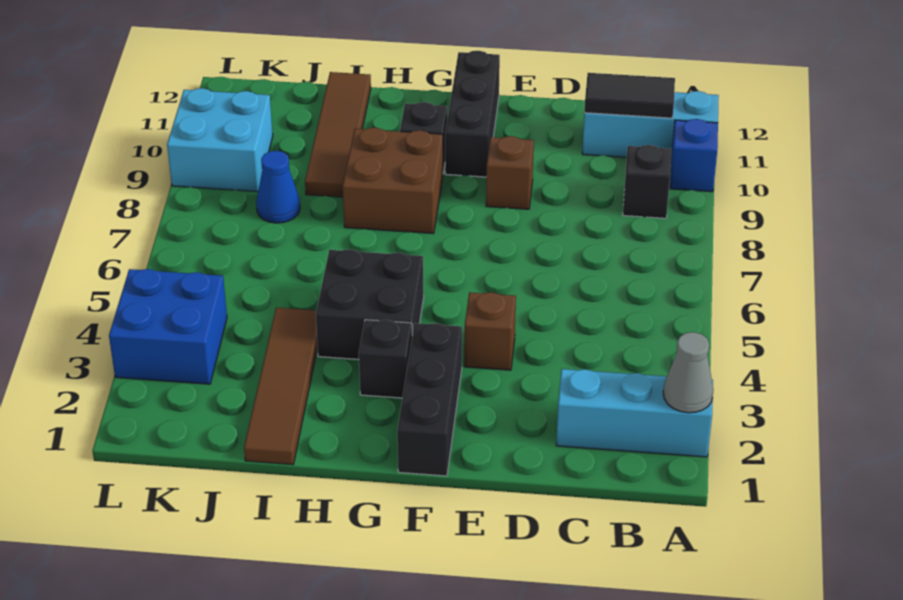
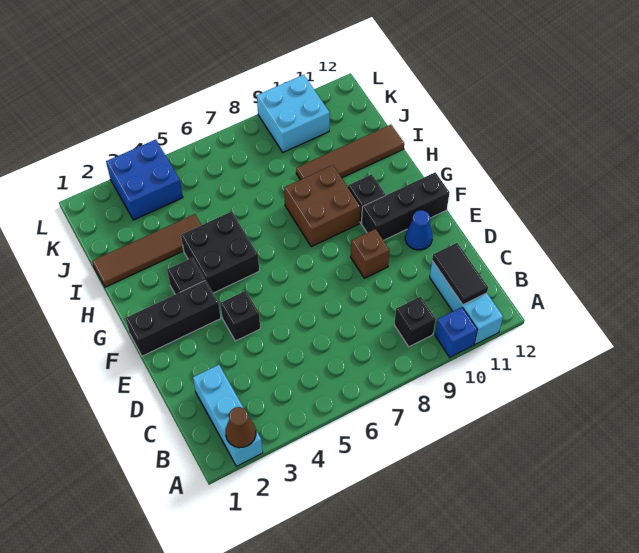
grey cone A2 level 2 -> brown cone A2 level 2
brown brick E4 level 1 -> black brick E4 level 1
blue cone J8 level 1 -> blue cone E11 level 1

